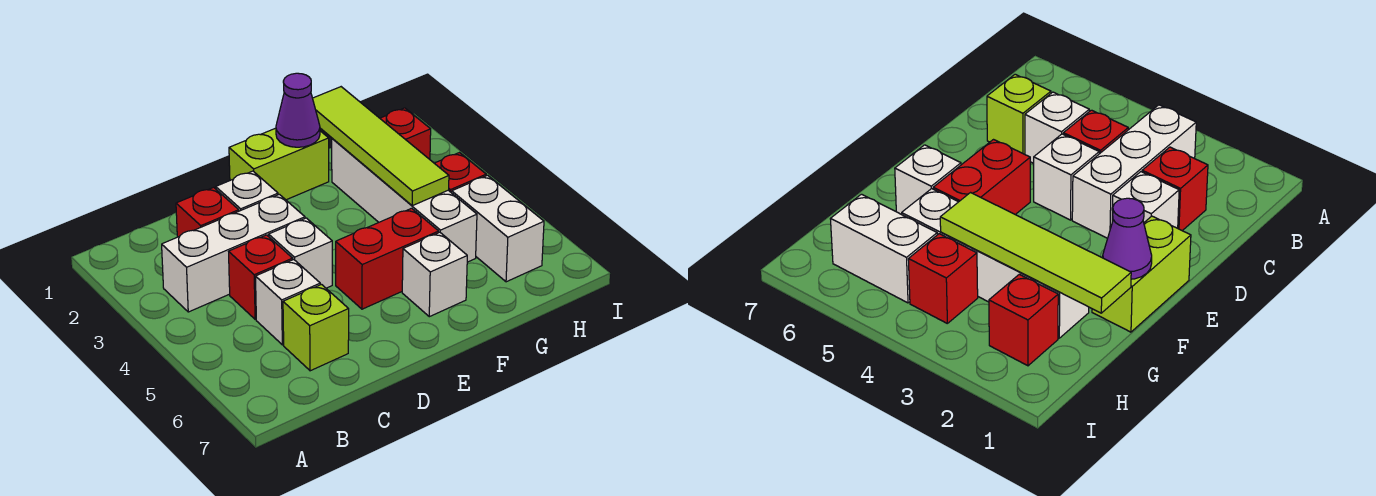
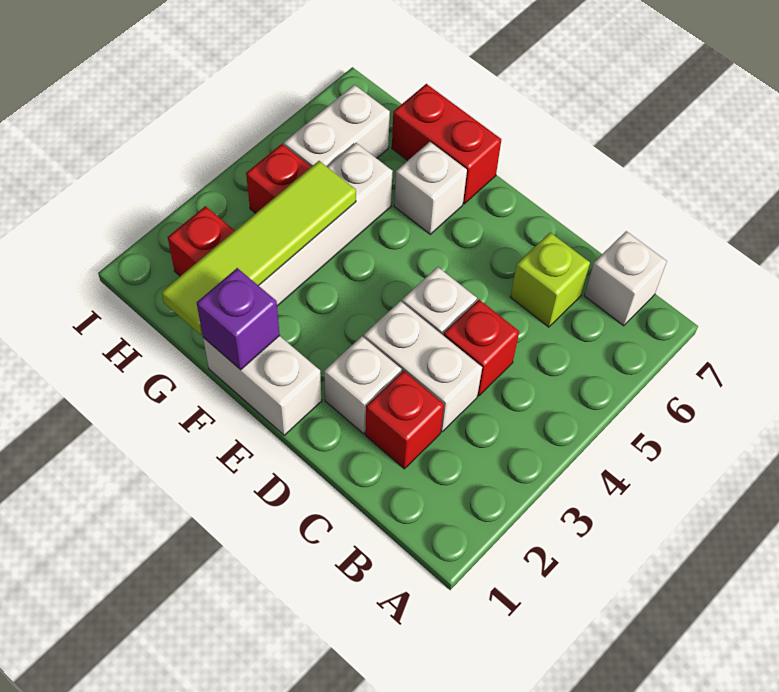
white brick B3:D3 level 1 -> white brick C3:D3 level 1
white brick C5 level 1 -> white brick B7 level 1
lime brick E1:F1 level 1 -> white brick E1:F1 level 1
red brick E5:F5 level 1 -> red brick F7:G7 level 1
purple cone F1 level 2 -> purple brick F1 level 2

